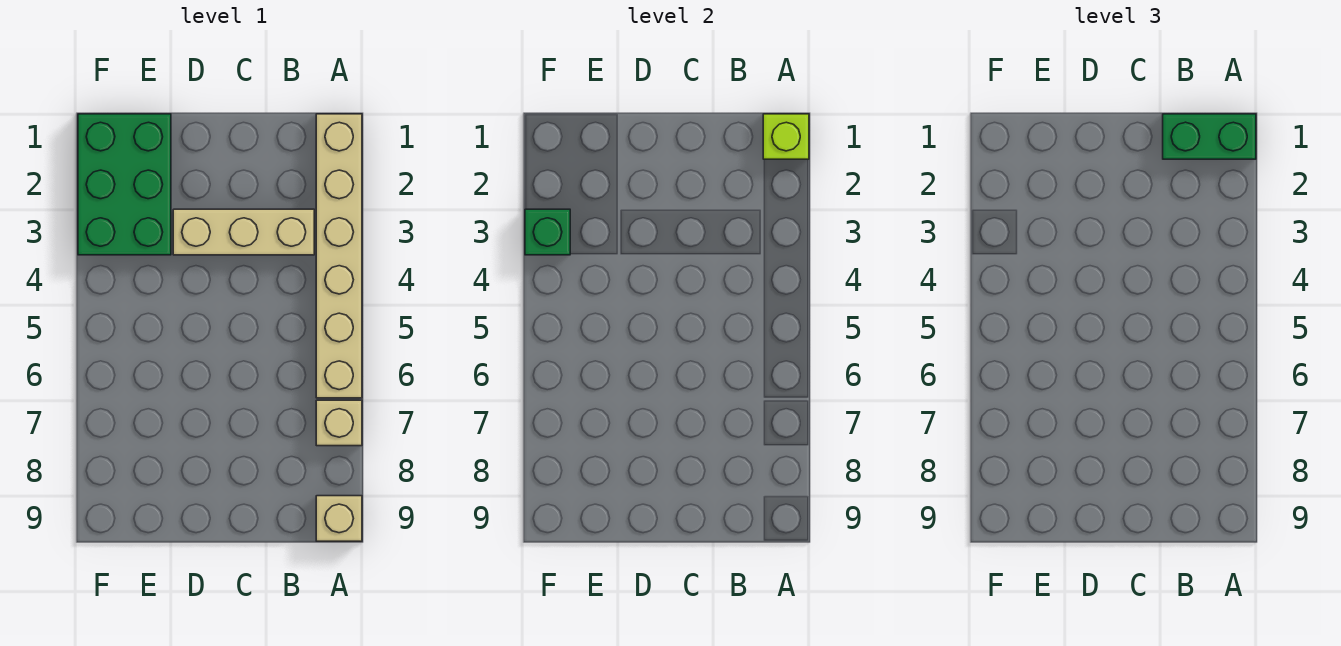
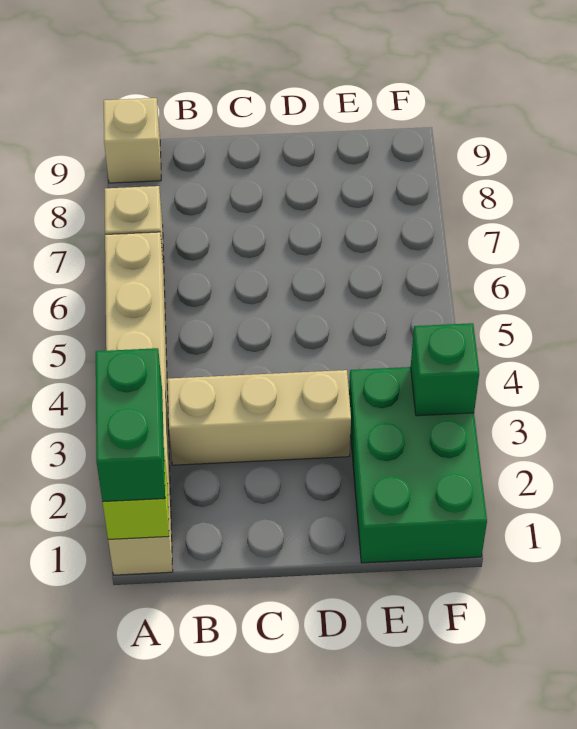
green brick A1:B1 level 3 -> green brick A1:A2 level 3

